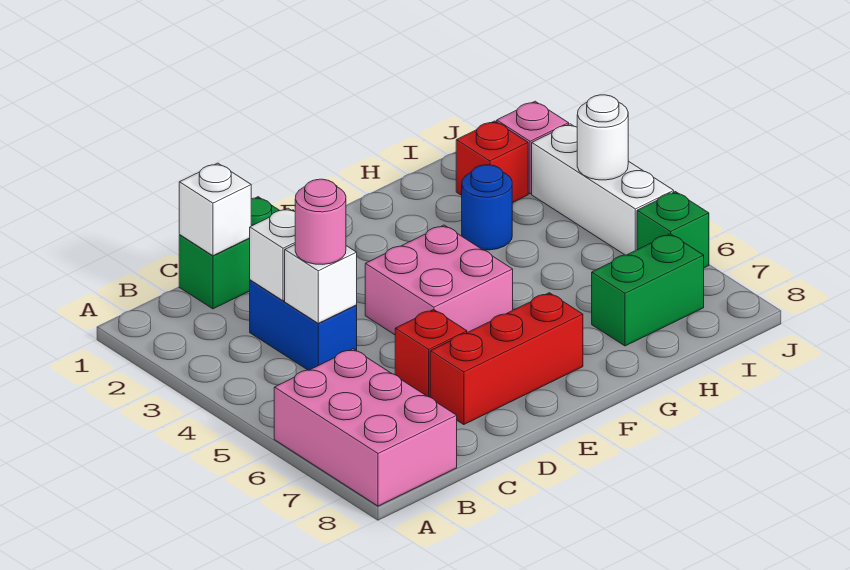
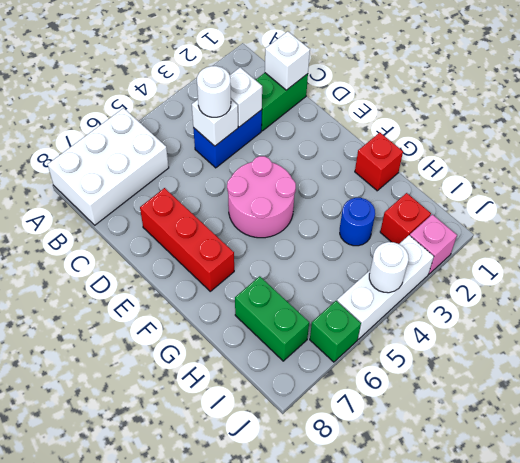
pink brick A6:B8 level 1 -> white brick A6:B8 level 1
green brick C1:D1 level 1 -> green brick C1:C2 level 1
pink round brick C4 level 3 -> white round brick C4 level 3
red brick D6 level 1 -> red brick G1 level 1
pink brick E4:F5 level 1 -> pink round brick E4:F5 level 1

